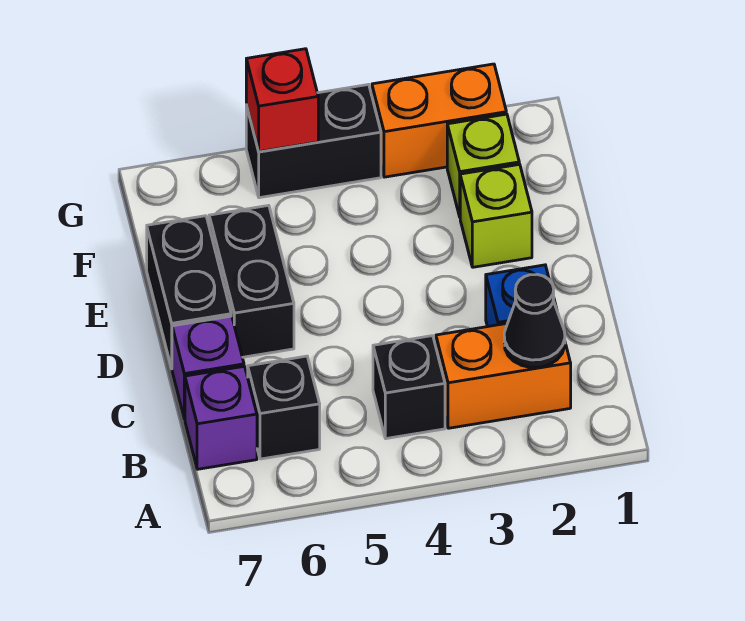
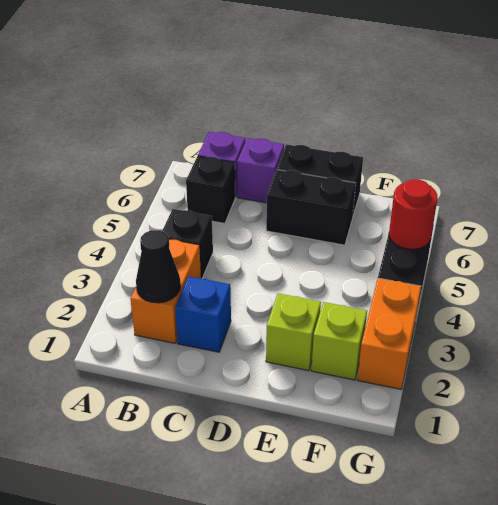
red brick G5 level 2 -> red round brick G5 level 2

